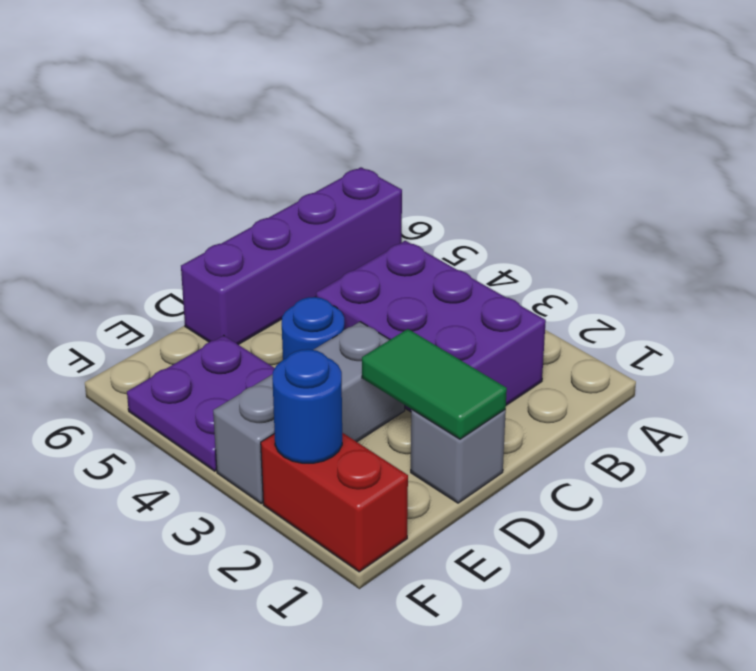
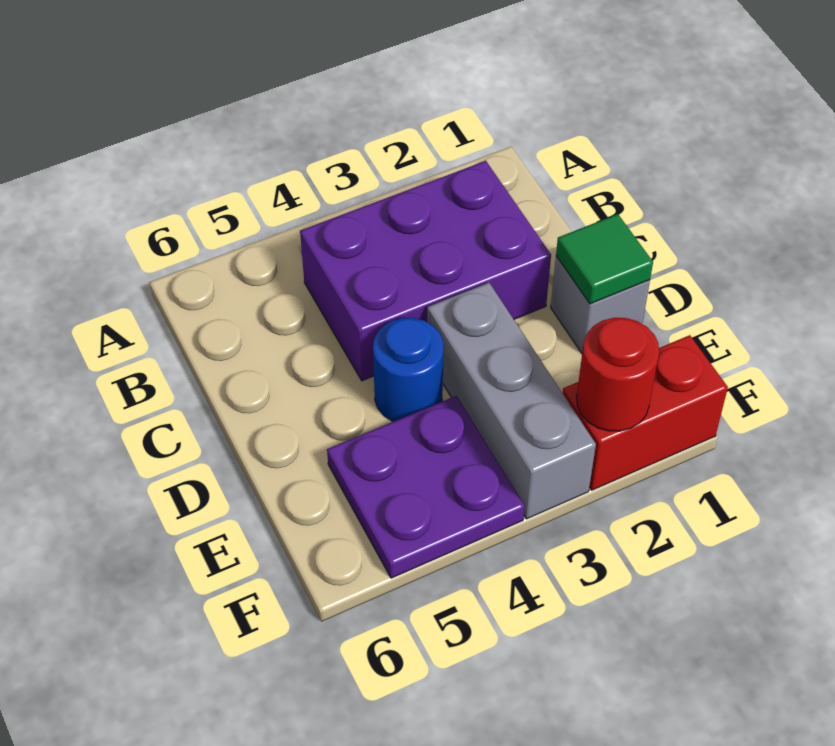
purple brick A6:D6 level 1 -> none
green tile D1:D2 level 2 -> green tile D1 level 2
blue round brick F2 level 2 -> red round brick F2 level 2

